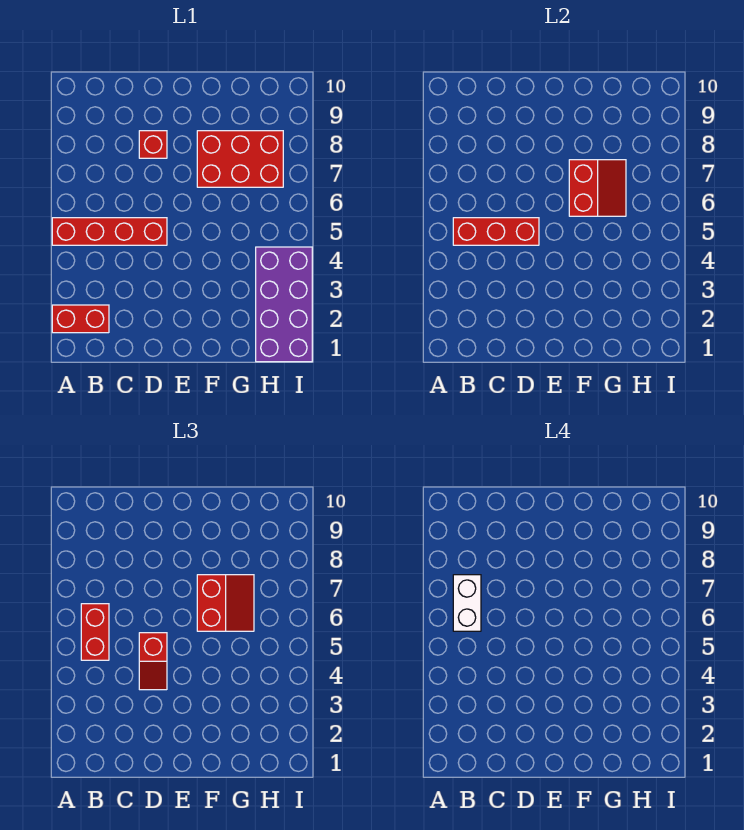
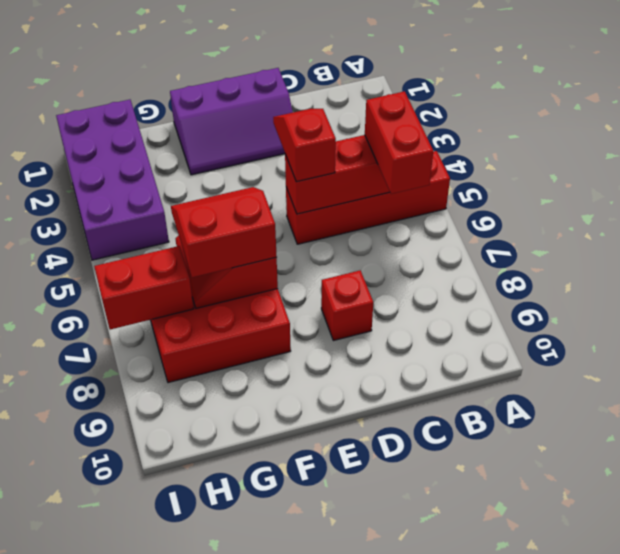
red brick A2:B2 level 1 -> red brick H7:I7 level 2
white brick B6:B7 level 4 -> none
none -> purple slope D1:F2 level 1 top 1
red slope F6:G7 level 3 top F -> red slope F6:G7 level 3 top 7

